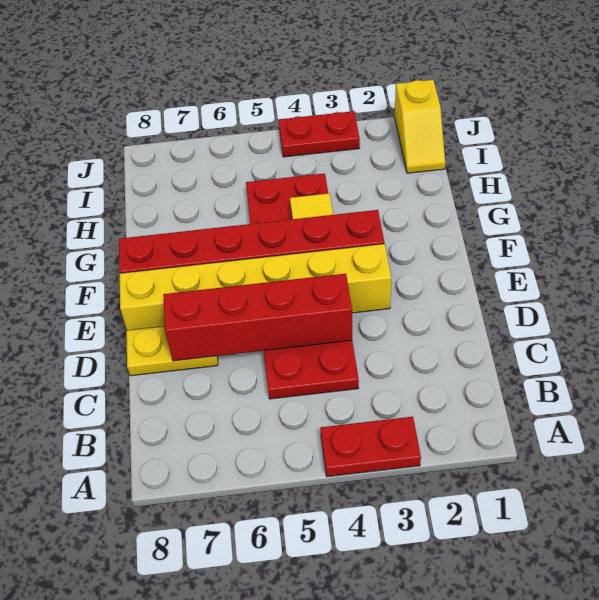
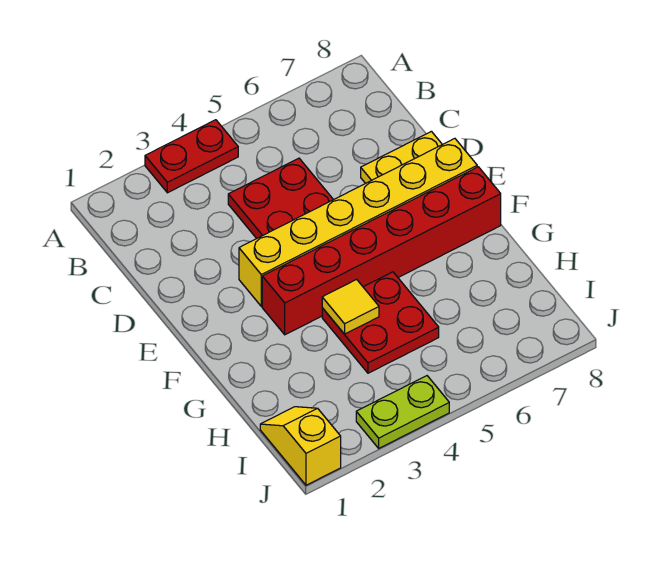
red brick D4:D7 level 2 -> none
red plate J3:J4 level 1 -> lime plate J3:J4 level 1

